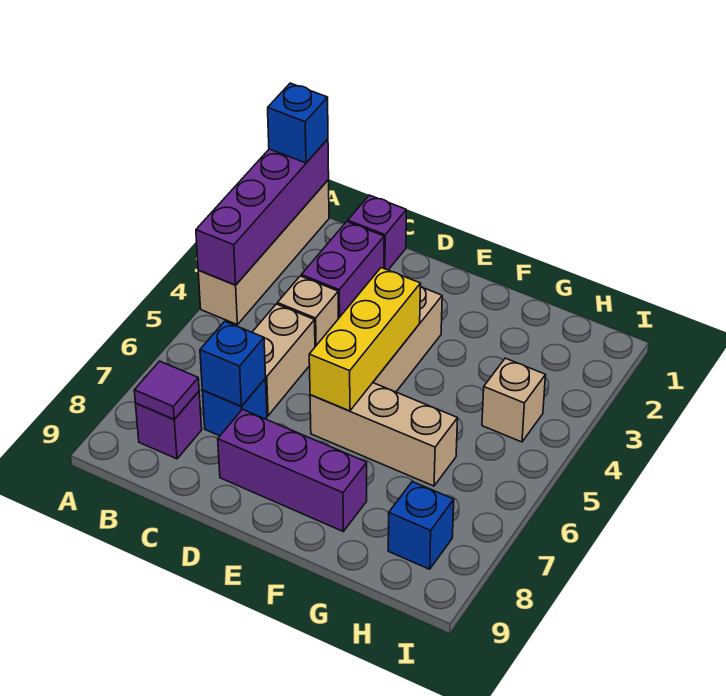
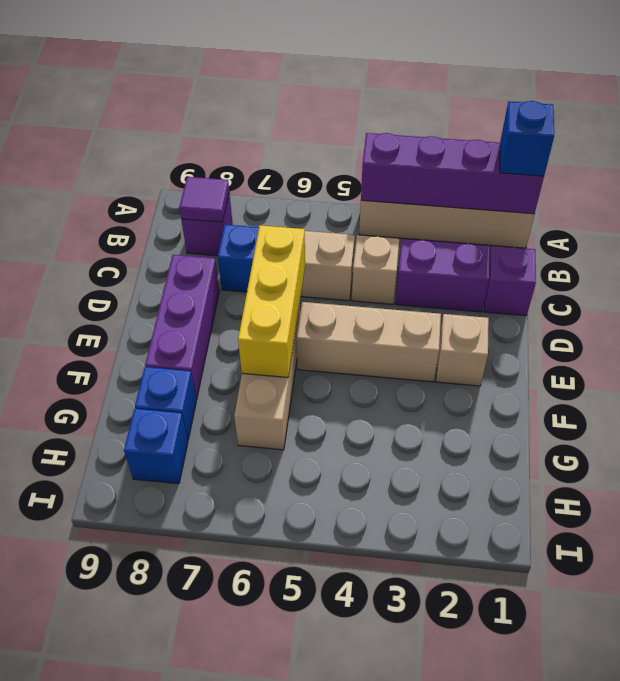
blue brick C7 level 2 -> blue brick G8 level 1
yellow brick E4:E6 level 2 -> yellow brick D6:F6 level 2
tan brick H4 level 1 -> tan brick E2 level 1

